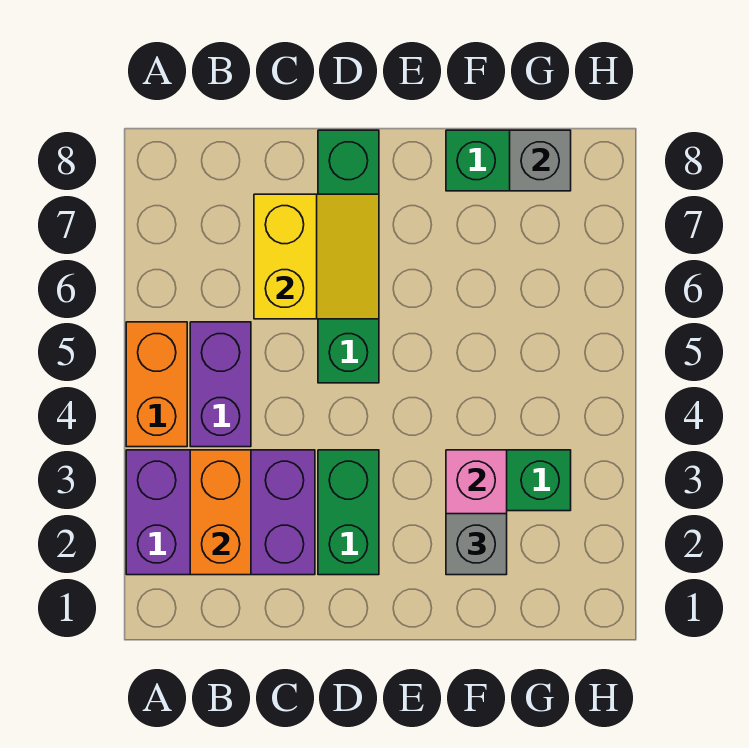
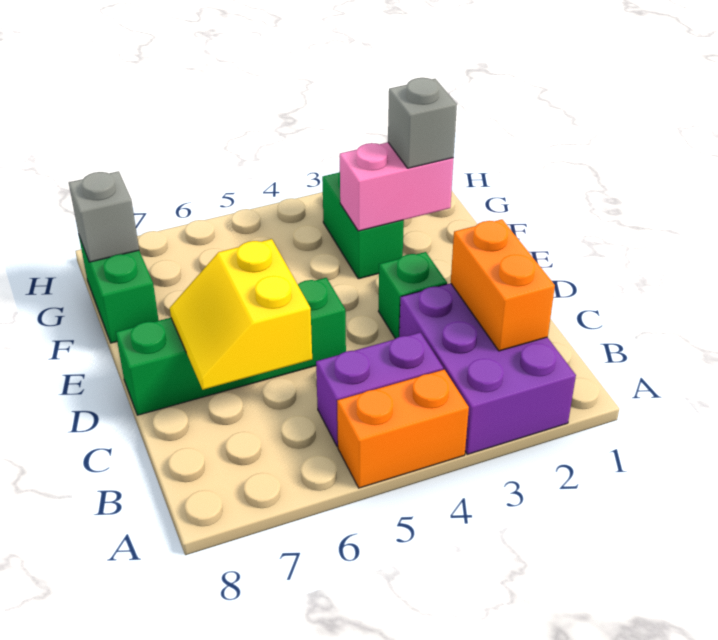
orange brick B2:B3 level 2 -> orange brick B2:C2 level 2
yellow slope C6:D7 level 2 top C -> yellow slope C6:D7 level 2 top 6
green brick D2:D3 level 1 -> green brick D3 level 1

